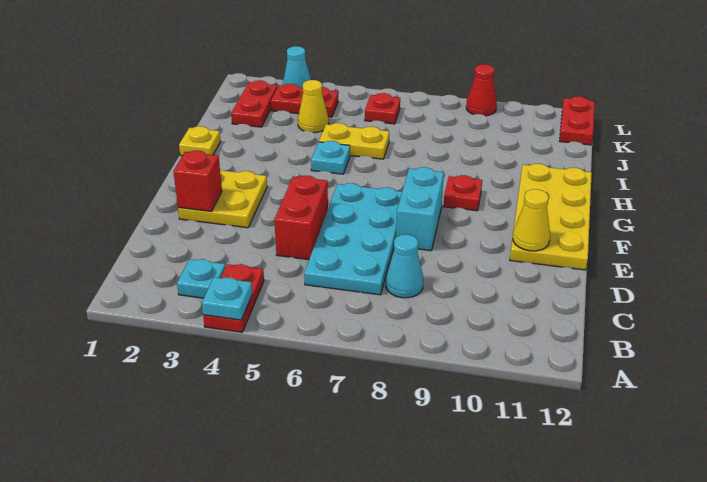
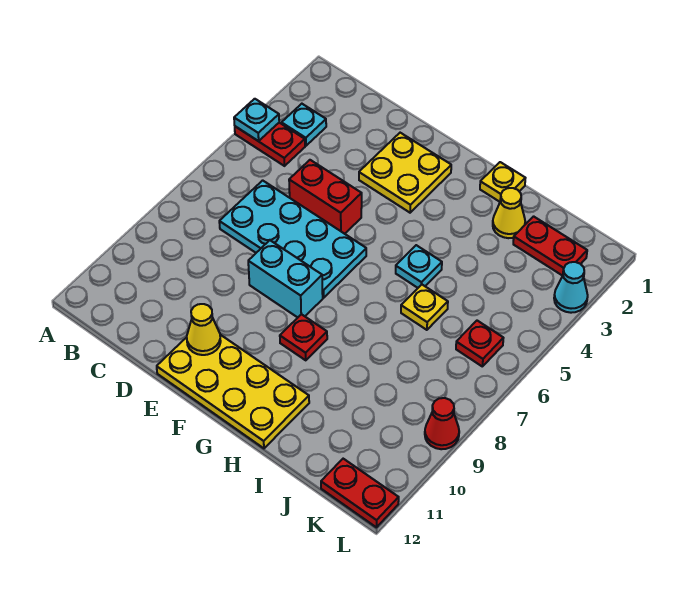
cyan cone C8 level 1 -> none
red brick E2 level 2 -> none
yellow plate I5:I6 level 1 -> yellow plate I6 level 1
yellow cone J4 level 1 -> yellow cone I2 level 1
red plate K3:K4 level 1 -> none

